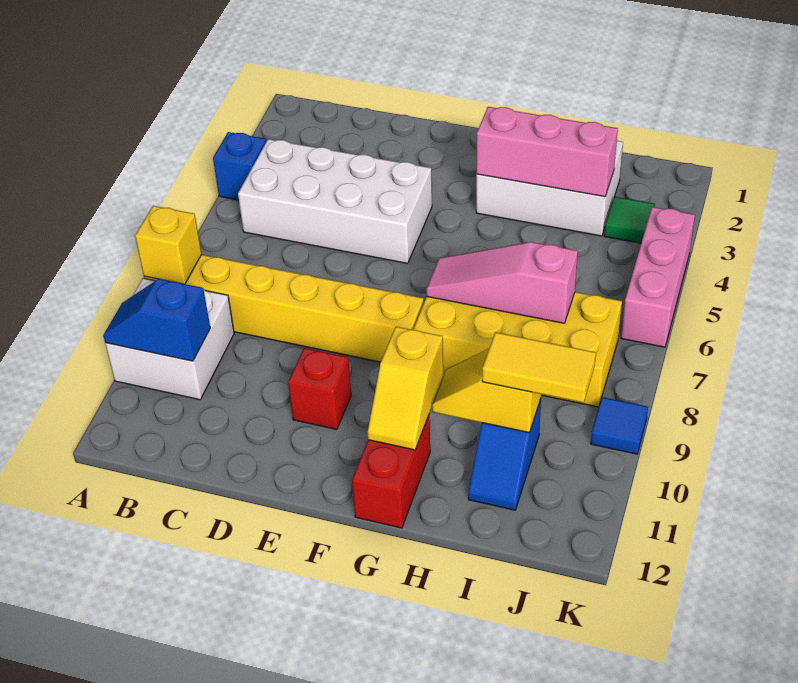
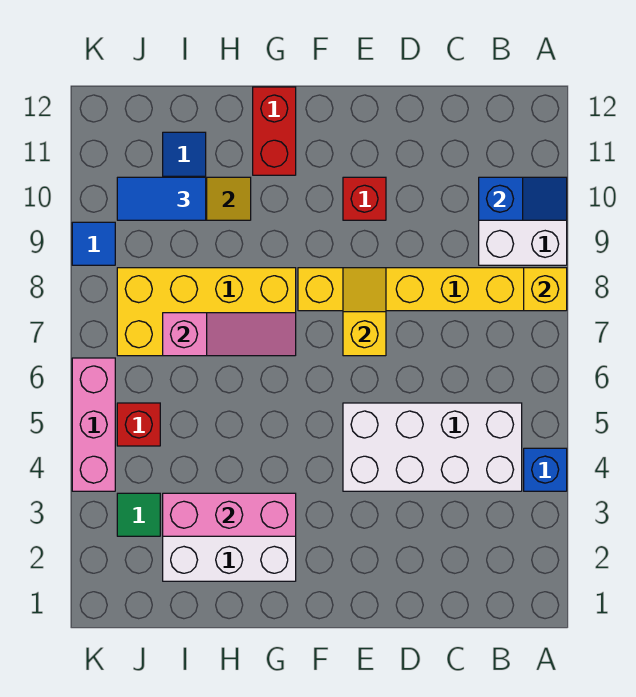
yellow slope G10:G11 level 2 top 10 -> yellow slope E7:E8 level 2 top 7
yellow tile I10:J10 level 3 -> blue tile I10:J10 level 3
none -> red brick J5 level 1

